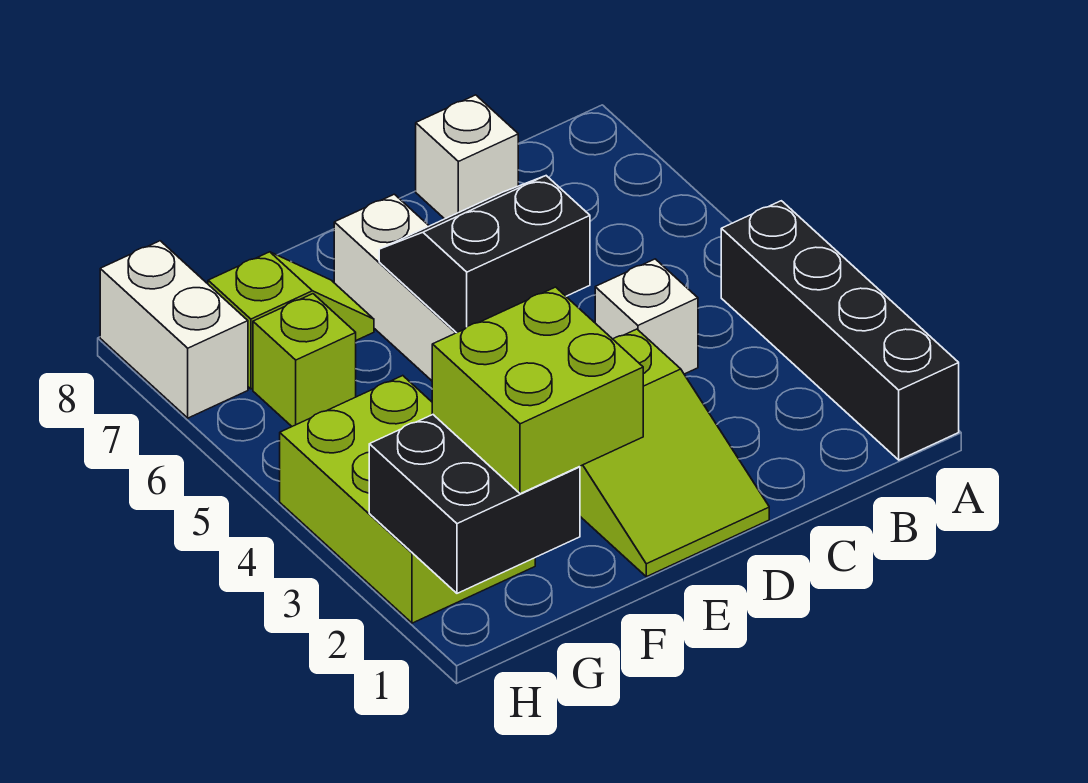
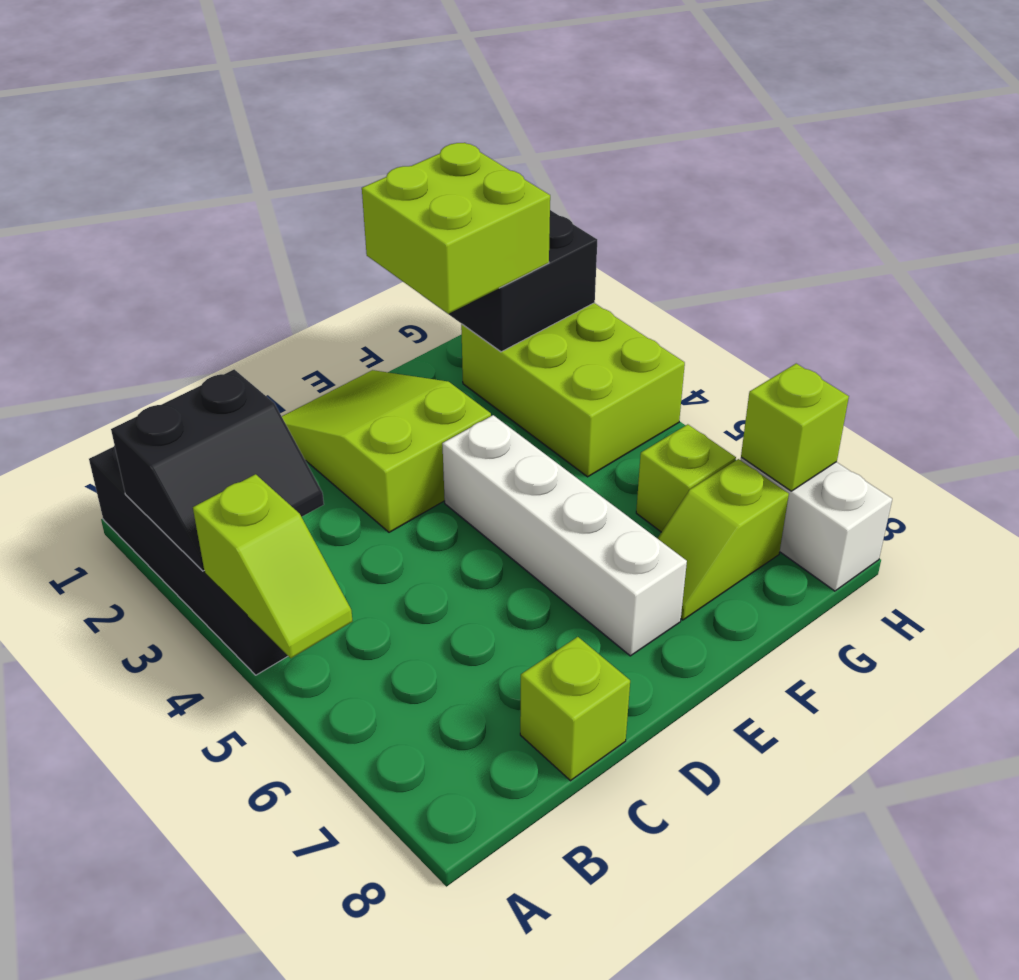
none -> lime slope A4:A5 level 2 top 4
white brick C4 level 1 -> none
white brick C8 level 1 -> lime brick C8 level 1
black slope D5:E6 level 2 top 5 -> black slope A2:B3 level 2 top 2
none -> lime brick H7 level 2

